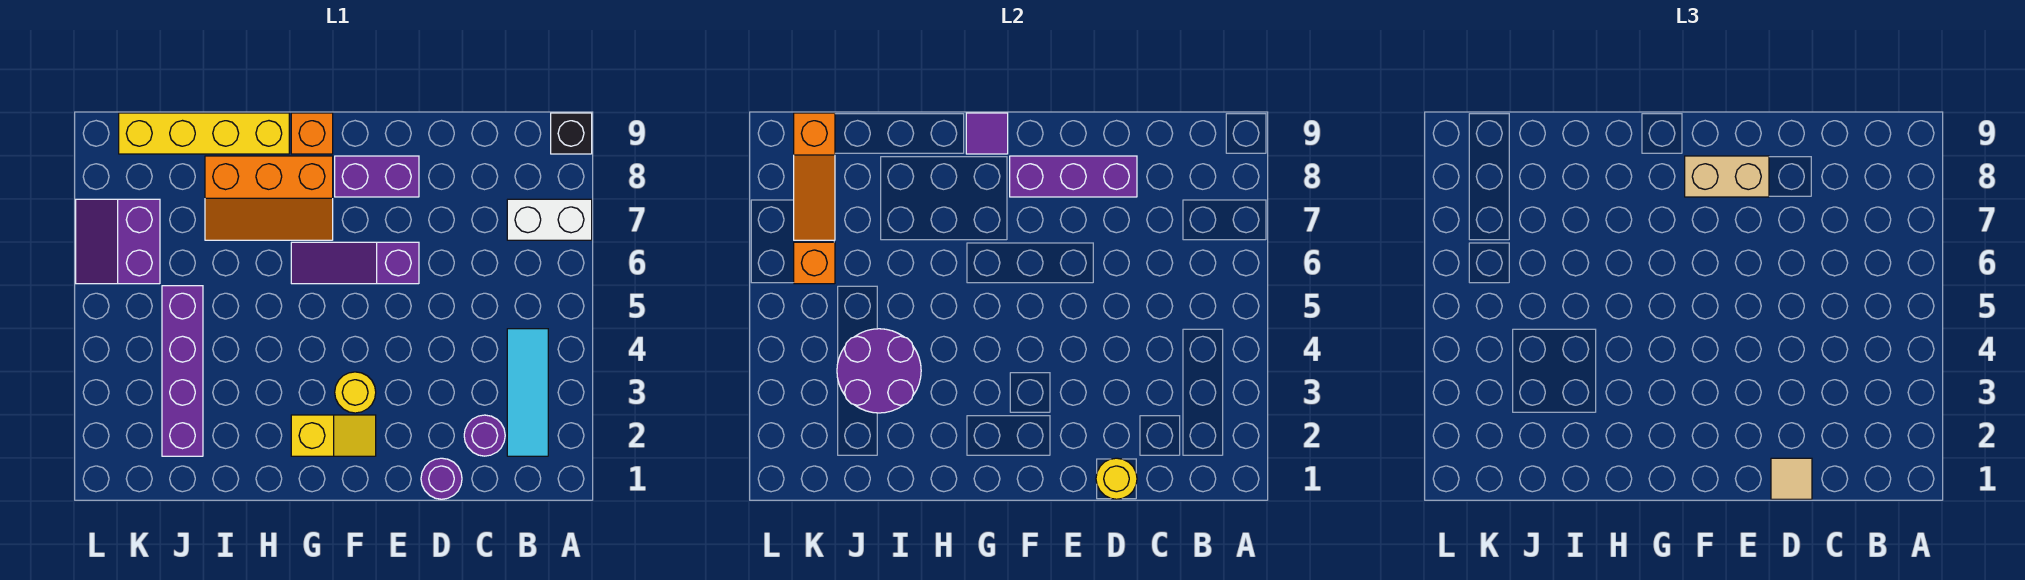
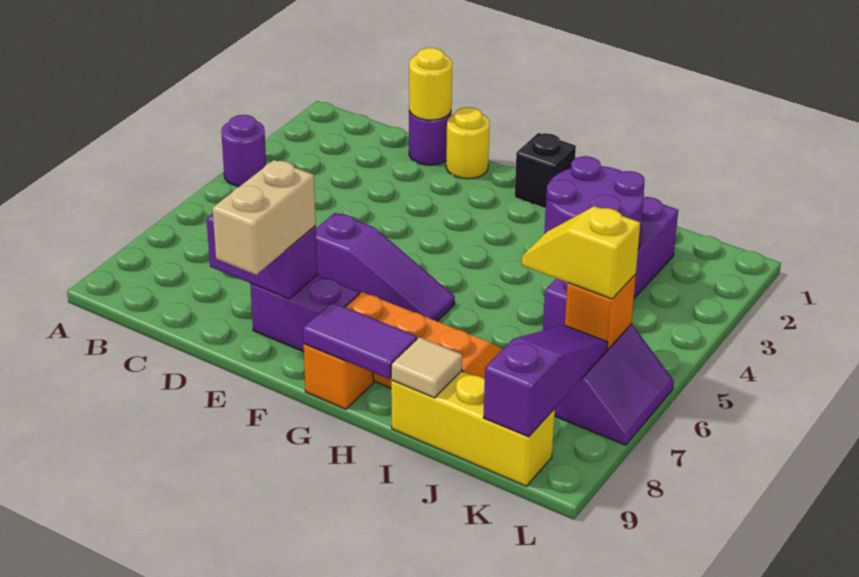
white brick A7:B7 level 1 -> none
black brick A9 level 1 -> black brick G1 level 1
cyan tile B2:B4 level 1 -> none
purple round brick C2 level 1 -> purple round brick A4 level 1
tan tile D1 level 3 -> tan tile I9 level 2
purple brick D8:F8 level 2 -> purple brick D8:E8 level 2
tan brick E8:F8 level 3 -> tan brick E8:E9 level 3
yellow slope F2:G2 level 1 top G -> yellow slope J6:K6 level 3 top K
yellow round brick F3 level 1 -> yellow round brick E1 level 1
purple tile G9 level 2 -> purple tile G9:H9 level 2
yellow brick H9:K9 level 1 -> yellow brick I9:K9 level 1
orange slope K7:K9 level 2 top 9 -> purple slope K7:K9 level 2 top 9

